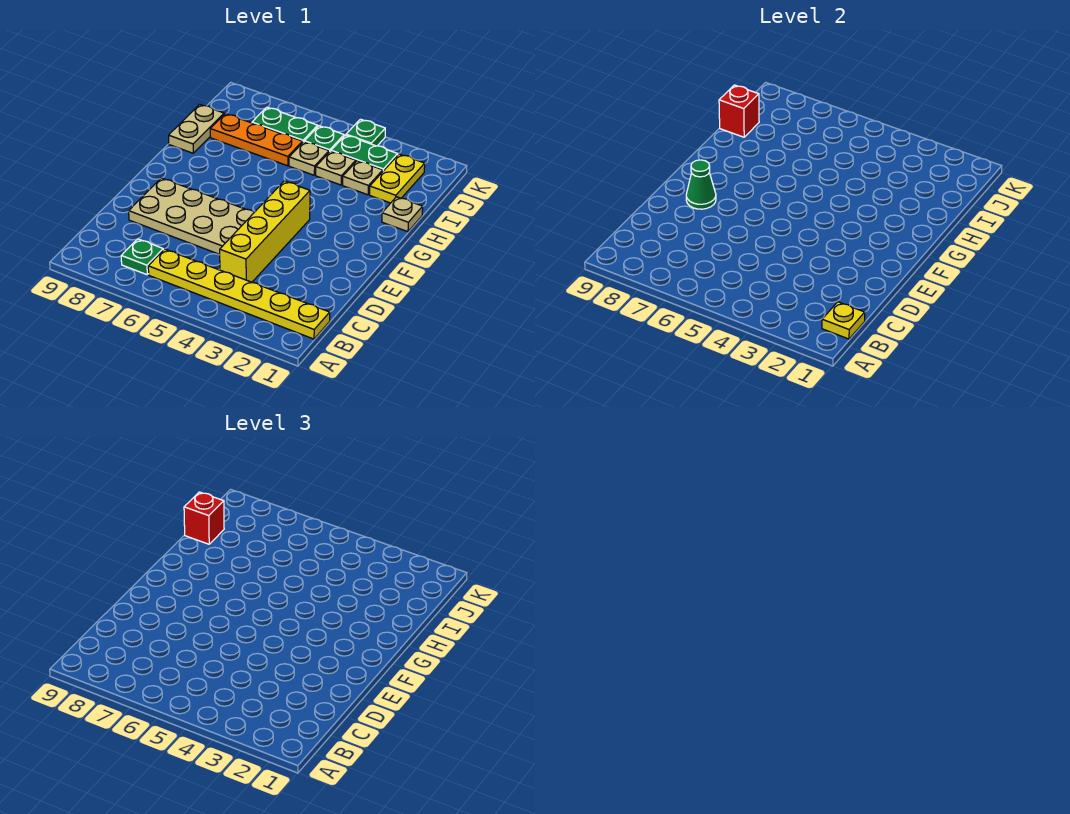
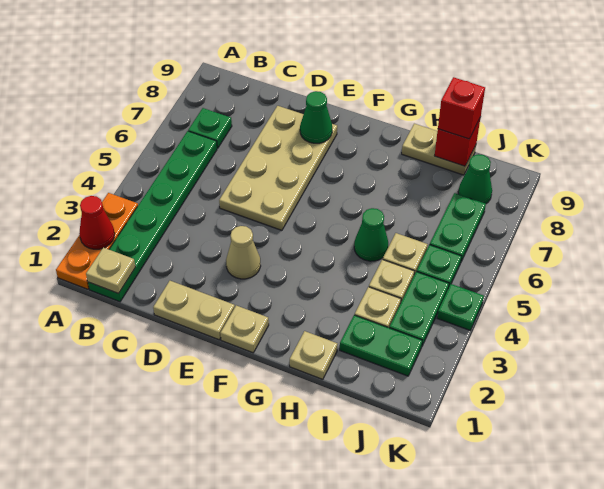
none -> red cone A2 level 2
yellow plate B1:B6 level 1 -> green plate B1:B6 level 1
yellow plate B1 level 2 -> tan plate B1 level 2
yellow brick C4:F4 level 1 -> none
none -> tan plate D1:E1 level 1
none -> tan cone E3 level 1
none -> tan plate F1 level 1
none -> green cone H5 level 1
yellow plate I2:J2 level 1 -> green plate I2:J2 level 1
orange plate I6:I8 level 1 -> orange plate A1:A3 level 1
none -> green cone J8 level 1

